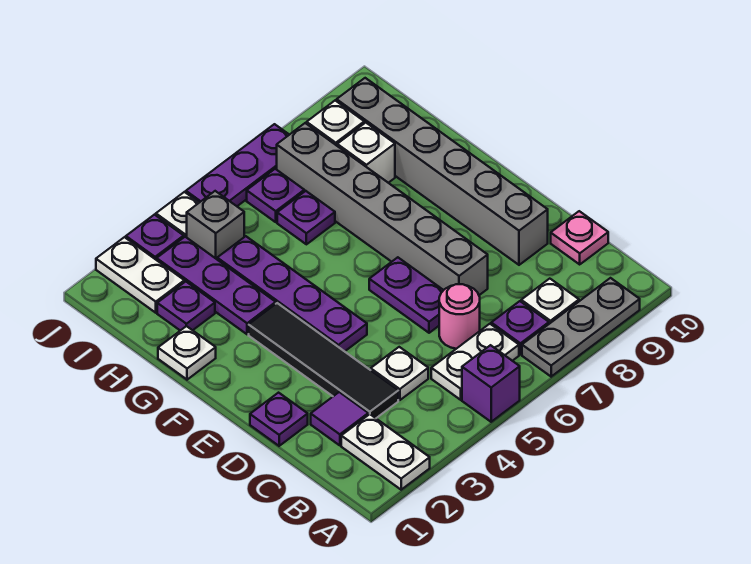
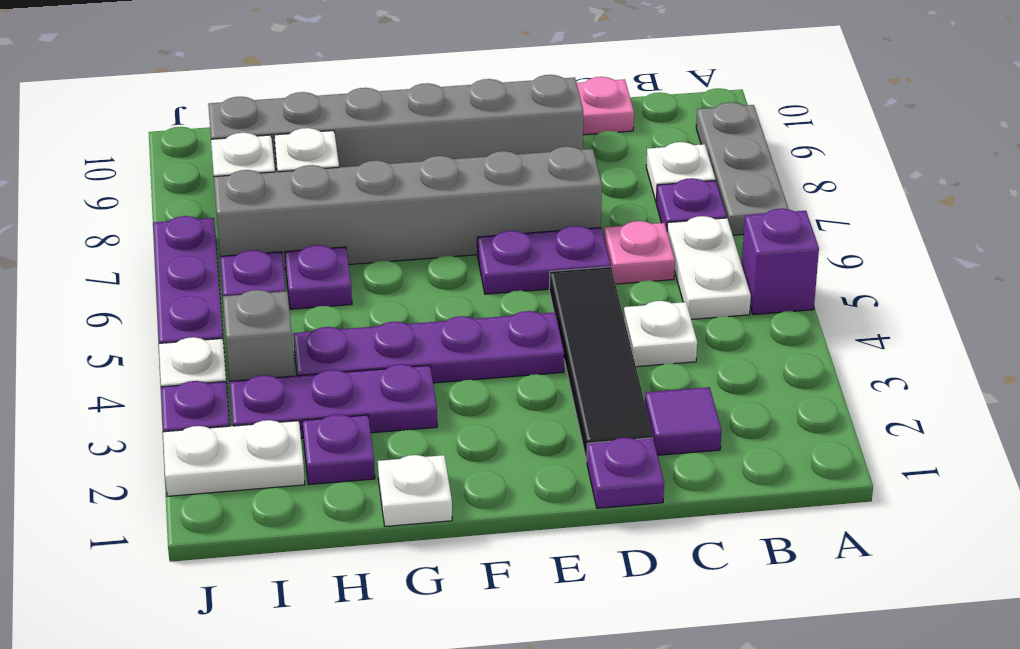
white plate A2:B2 level 1 -> none
black tile C3:F3 level 1 -> black tile D2:D5 level 1
pink round brick C6 level 1 -> pink plate C6 level 1

